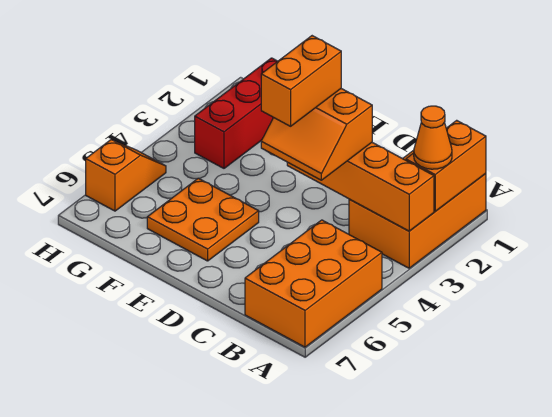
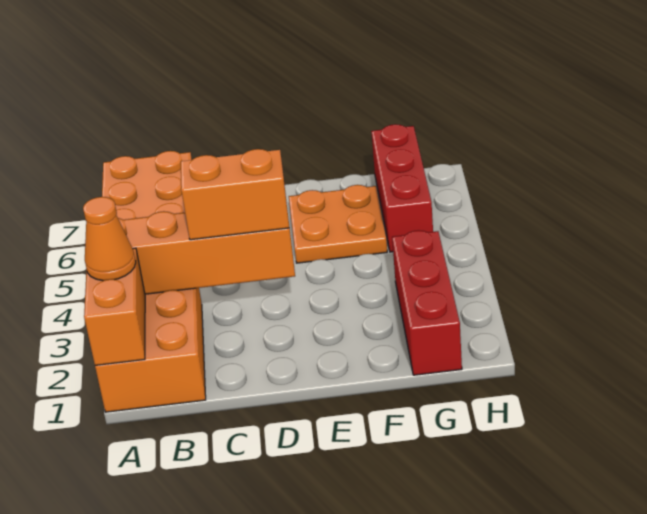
orange brick D3:D4 level 4 -> none
none -> red brick G5:G7 level 1
orange slope H5:H6 level 1 top 6 -> none

